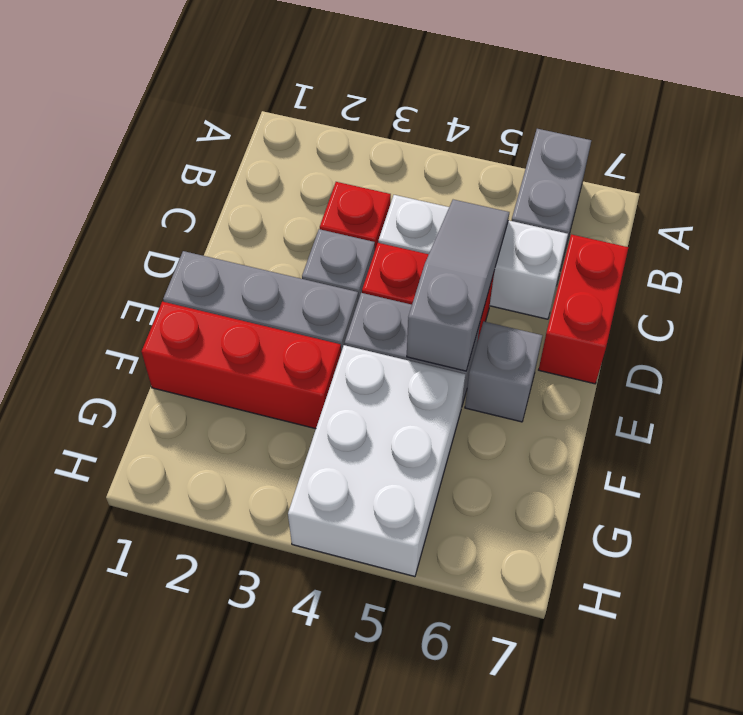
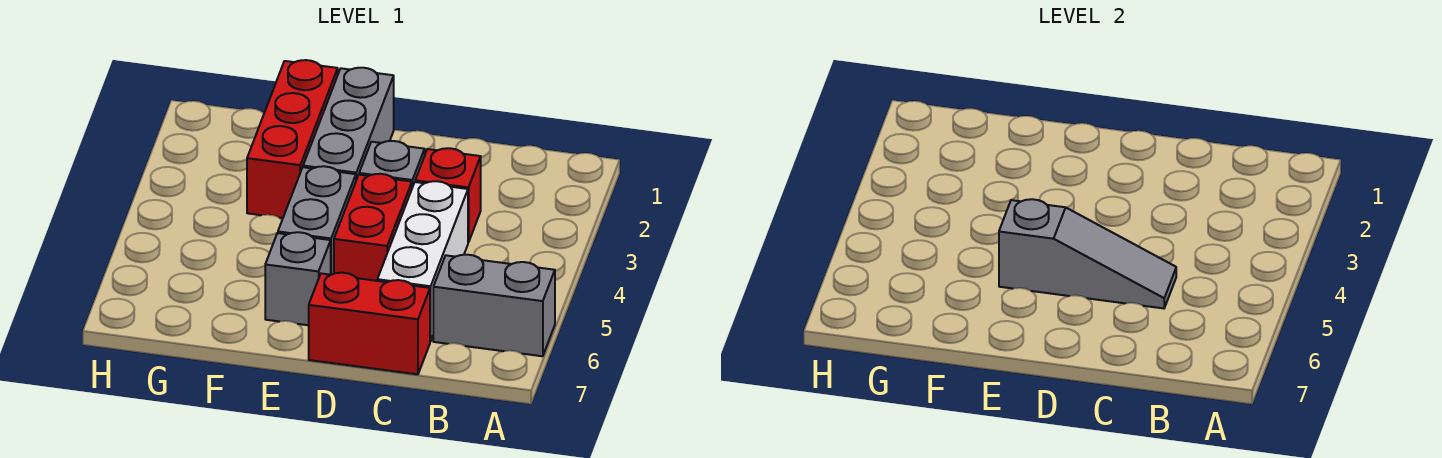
white brick F4:H5 level 1 -> none

